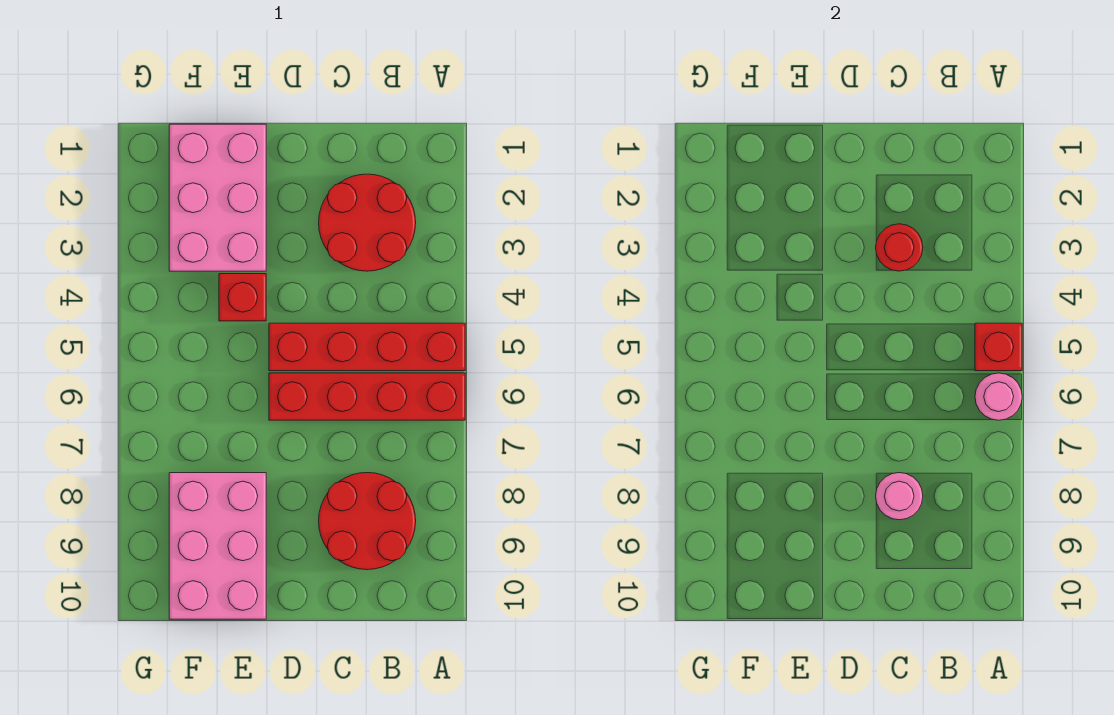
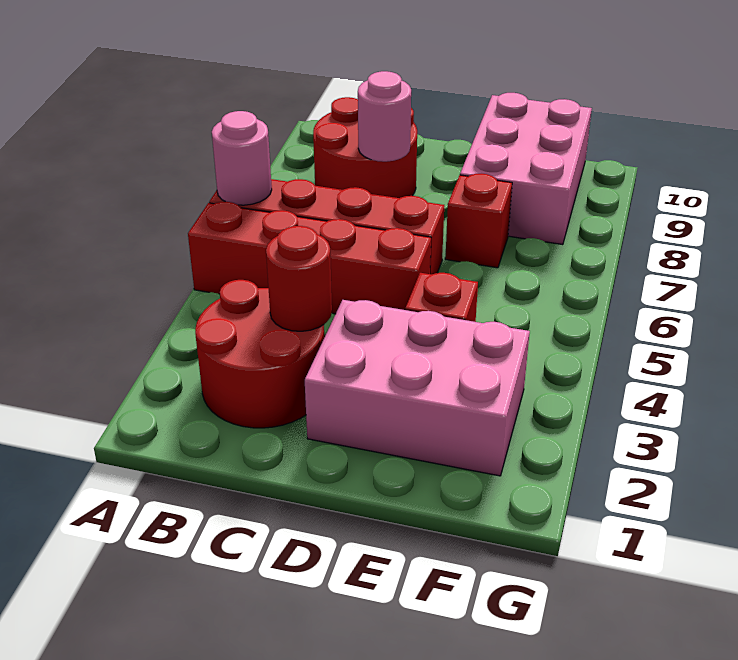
red brick A5 level 2 -> red brick E7 level 1
pink brick E1:F3 level 1 -> pink brick D2:F3 level 1

